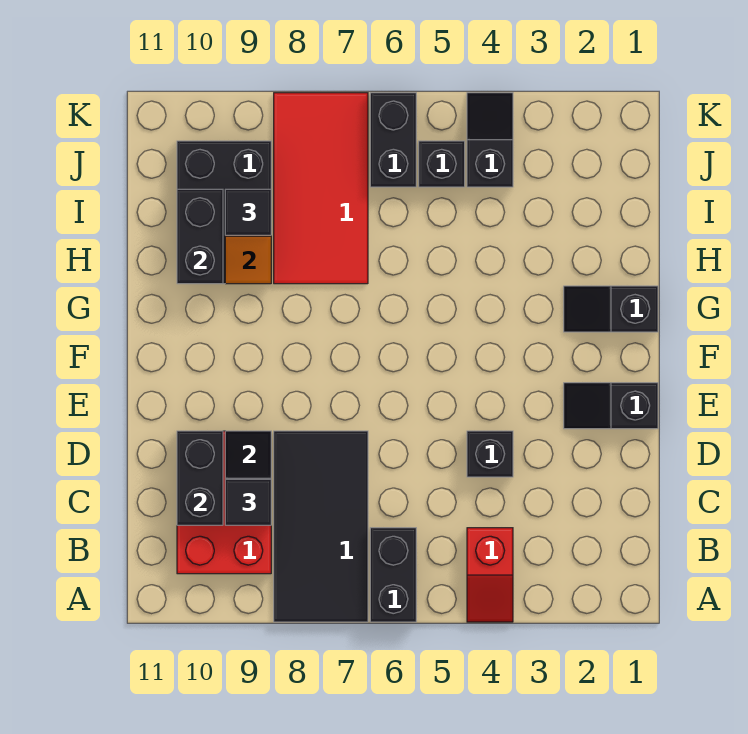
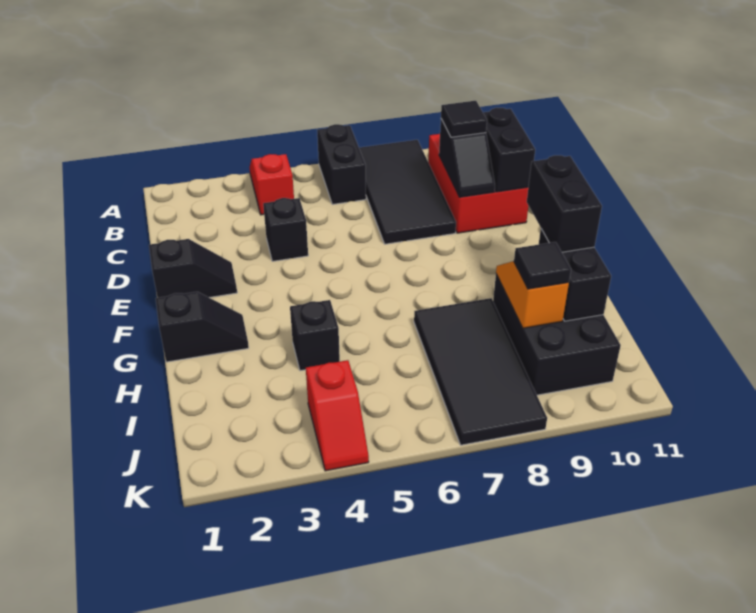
red tile H7:K8 level 1 -> black tile H7:K8 level 1
black slope J4:K4 level 1 top J -> red slope J4:K4 level 1 top J
black brick J5 level 1 -> black brick H4 level 1
black brick J6:K6 level 1 -> black brick G10:H10 level 3

